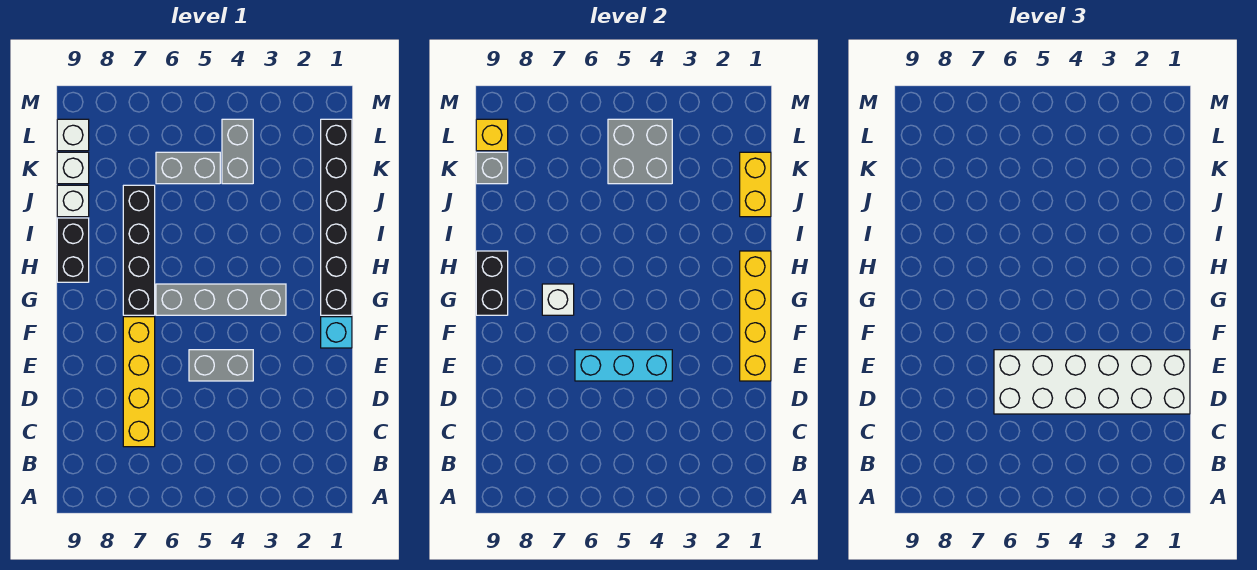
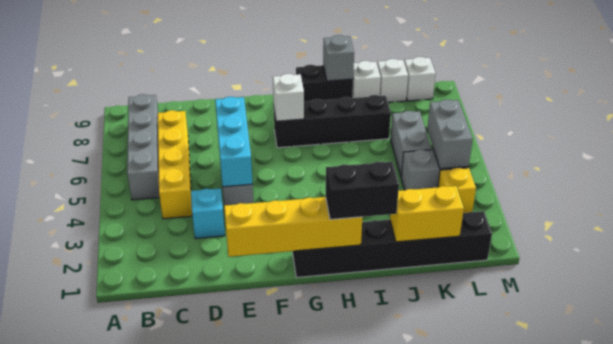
yellow brick C7:F7 level 1 -> yellow brick C4:C7 level 1
white brick D1:E6 level 3 -> none
cyan brick F1 level 1 -> cyan brick D3 level 1
grey brick G3:G6 level 1 -> grey brick B5:B8 level 1
black brick G9:H9 level 2 -> black brick H1:I1 level 3
grey brick K4:L5 level 2 -> grey brick L4:L5 level 2
grey brick K9 level 2 -> grey brick I9 level 2
yellow brick L9 level 2 -> yellow brick L3 level 1

